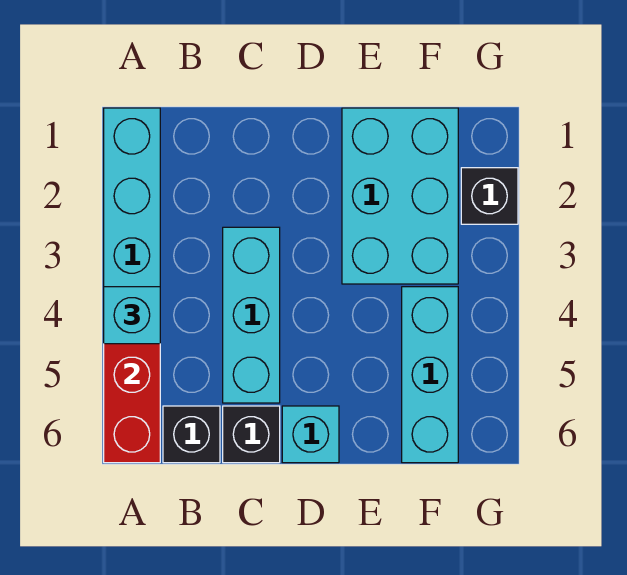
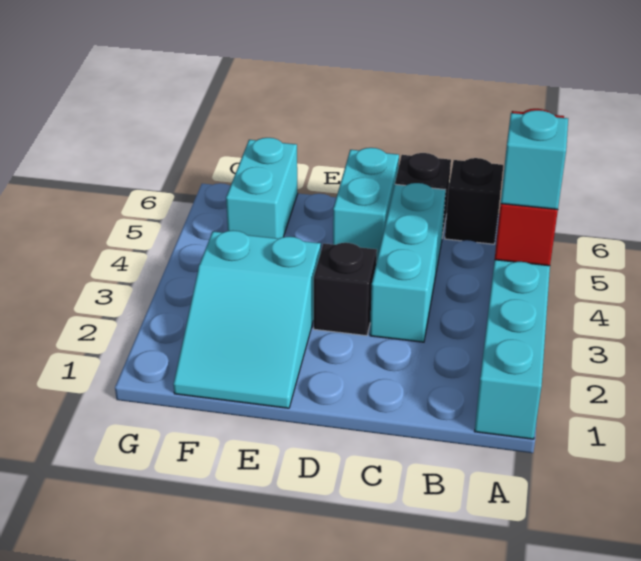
cyan brick D6 level 1 -> cyan brick D5:D6 level 1
cyan brick E1:F3 level 1 -> cyan slope E1:F3 level 1 top 3
cyan brick F4:F6 level 1 -> cyan brick F5:F6 level 1
black brick G2 level 1 -> black brick D3 level 1

